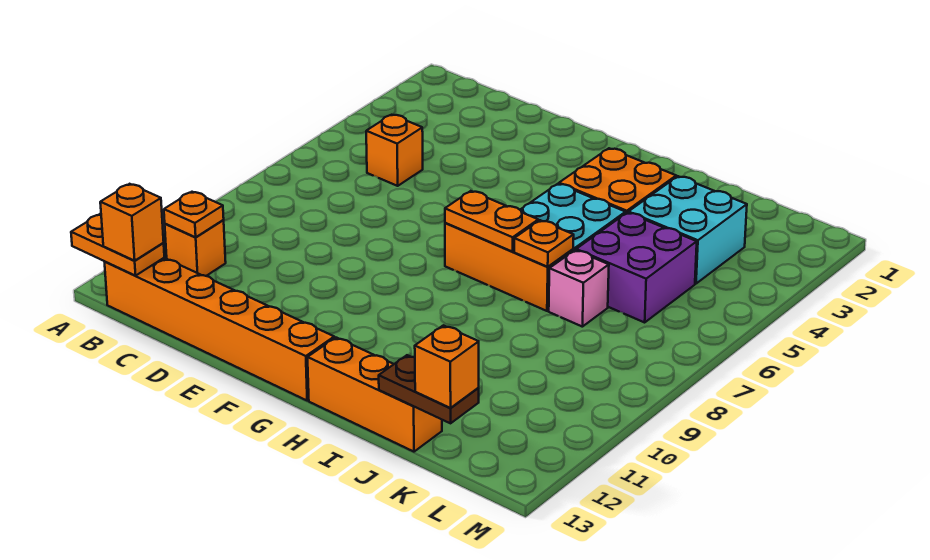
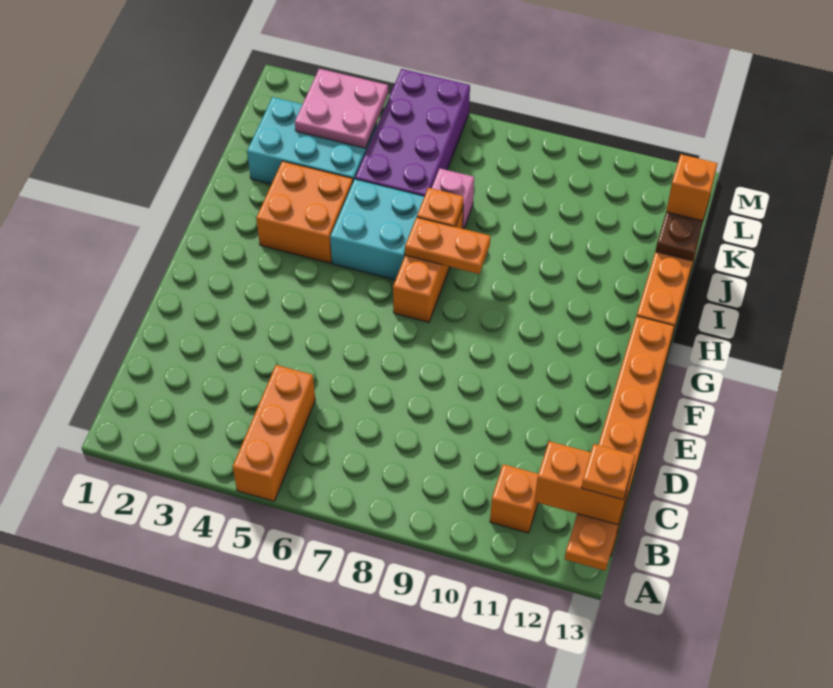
orange plate B11 level 2 -> orange plate B13 level 4
orange brick B13 level 3 -> orange brick B12:B13 level 3
orange brick C5 level 1 -> orange brick A5:C5 level 1
orange plate G7:H7 level 2 -> orange plate H7:H8 level 2
cyan brick J3:K4 level 1 -> cyan brick J2:K4 level 1
purple brick J5:K6 level 1 -> purple brick J5:M6 level 1
none -> pink plate K3:L4 level 2

